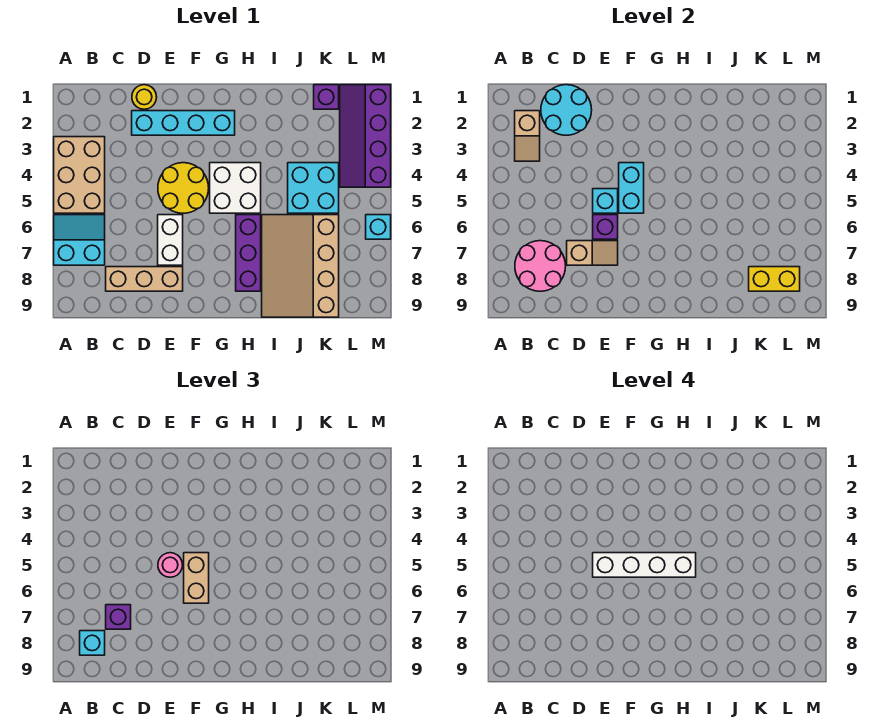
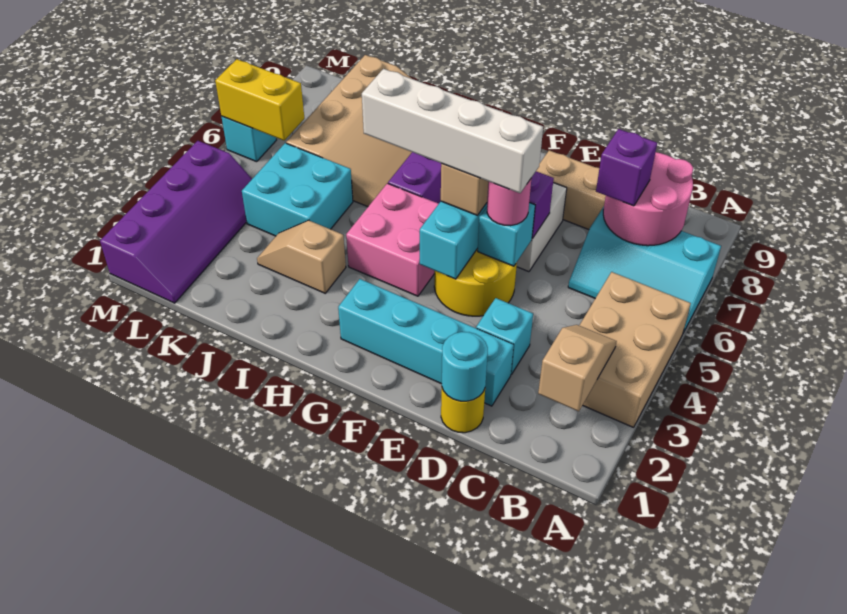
cyan slope A6:B7 level 1 top 7 -> cyan slope A6:C7 level 1 top 7
cyan brick B8 level 3 -> cyan brick D3 level 1
cyan round brick C1:D2 level 2 -> cyan round brick D1 level 2
tan slope D7:E7 level 2 top D -> tan slope I3:J3 level 1 top I
white brick G4:H5 level 1 -> pink brick G4:H5 level 1
purple brick K1 level 1 -> none
yellow brick K8:L8 level 2 -> yellow brick L6:M6 level 2

